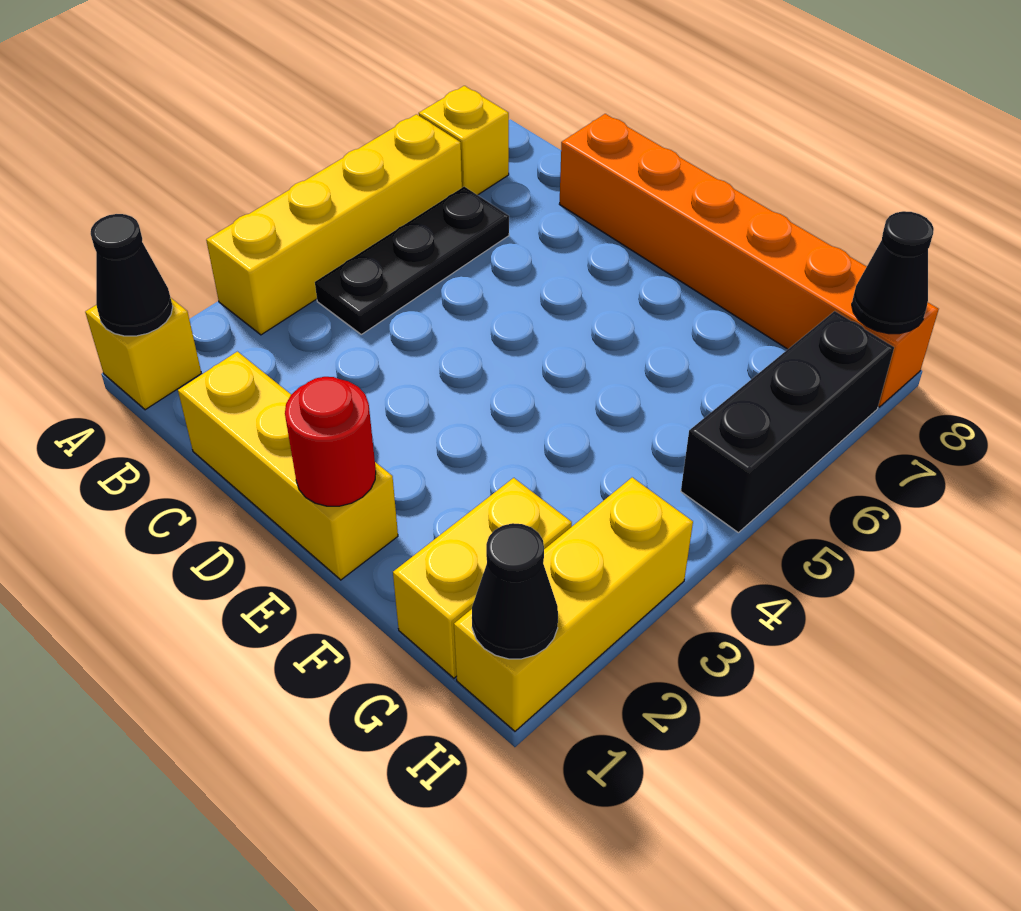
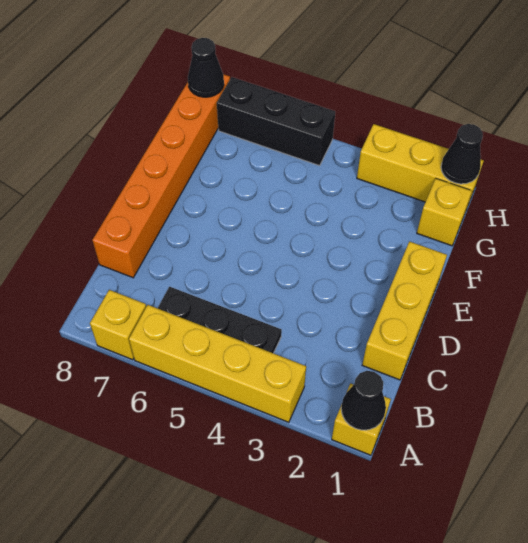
red round brick E1 level 2 -> none
yellow brick G1:G2 level 1 -> yellow brick G1 level 1

